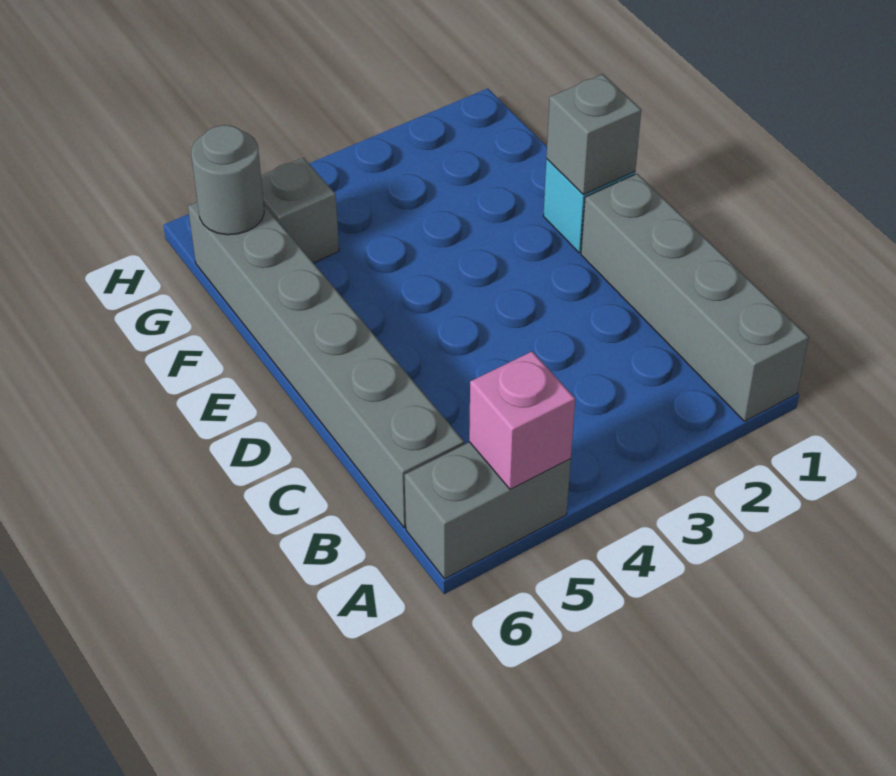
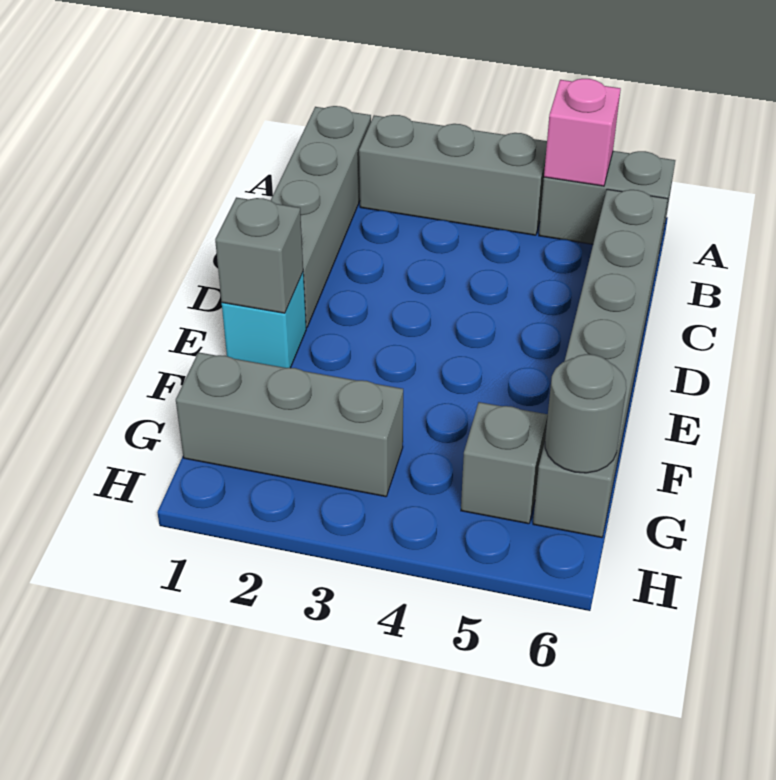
none -> grey brick A2:A4 level 1
none -> grey brick G1:G3 level 1

